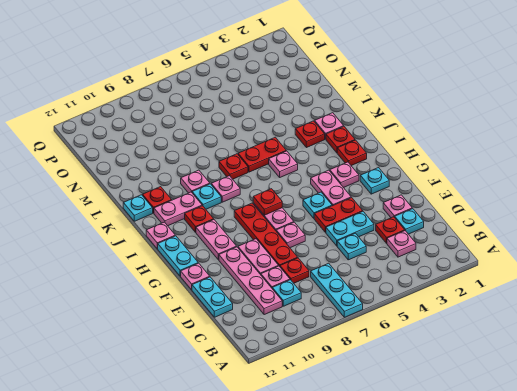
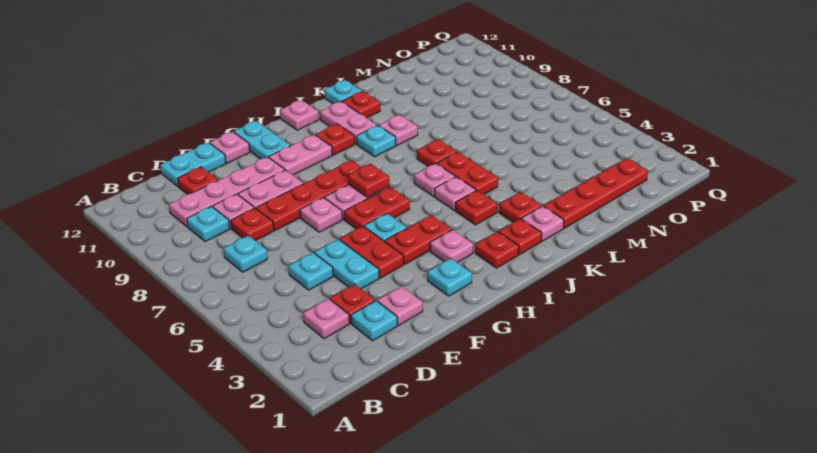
cyan plate A7:C7 level 1 -> cyan plate C7 level 1
none -> red plate D11 level 1
pink plate G4:H4 level 1 -> red plate G4:H4 level 1
none -> red plate G6:H6 level 1
cyan plate G12:H12 level 1 -> cyan plate G11:G12 level 1
none -> red plate J4 level 1
pink plate J8 level 1 -> pink plate J6 level 1
none -> red plate L2:O2 level 1

